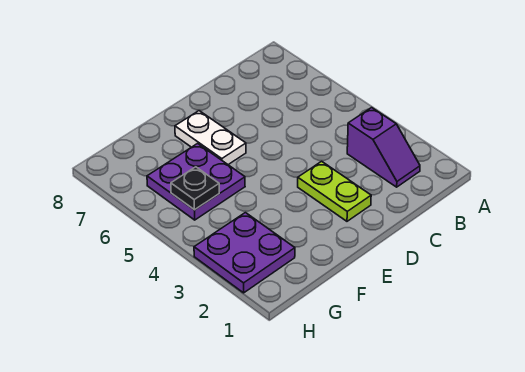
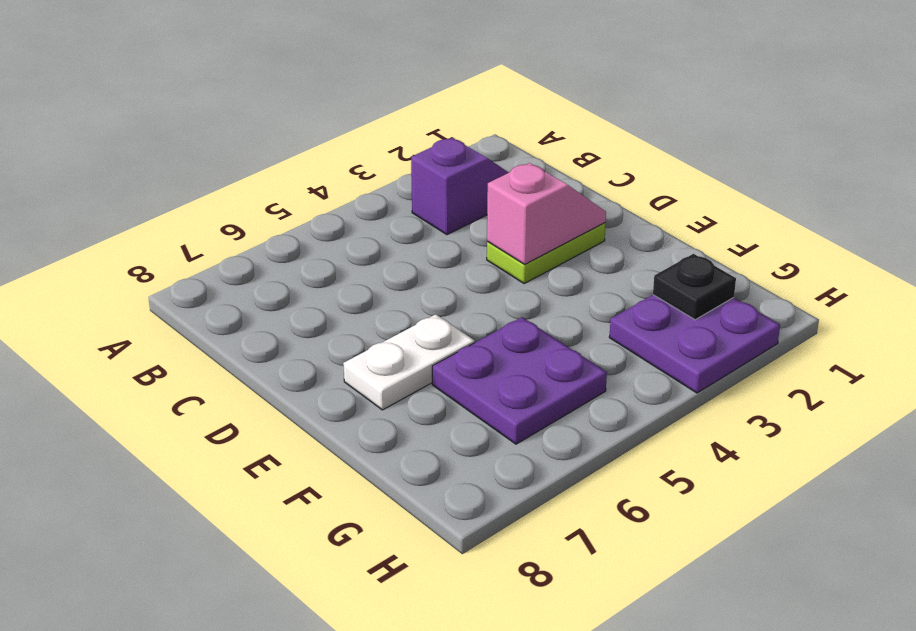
none -> pink slope D2:D3 level 2 top 3
black plate G5 level 2 -> black plate G2 level 2

